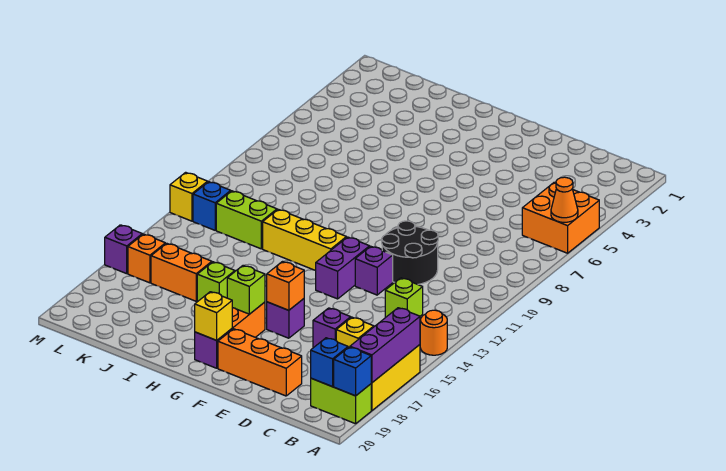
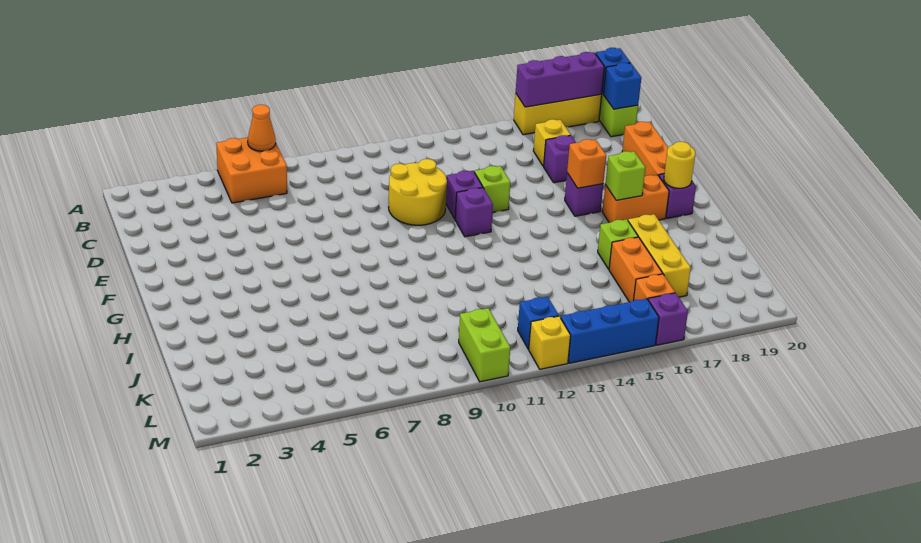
orange round brick A14 level 1 -> none
lime brick C13 level 1 -> lime brick E13 level 1
black round brick D10:E11 level 1 -> yellow round brick D10:E11 level 1
purple brick F12:F13 level 1 -> purple brick F12 level 1
yellow brick G12:I12 level 1 -> yellow brick I17:K17 level 1
yellow brick G19 level 2 -> yellow round brick G19 level 2
lime brick J12:K12 level 1 -> lime brick L10:M10 level 1
none -> blue brick M13:M15 level 1

